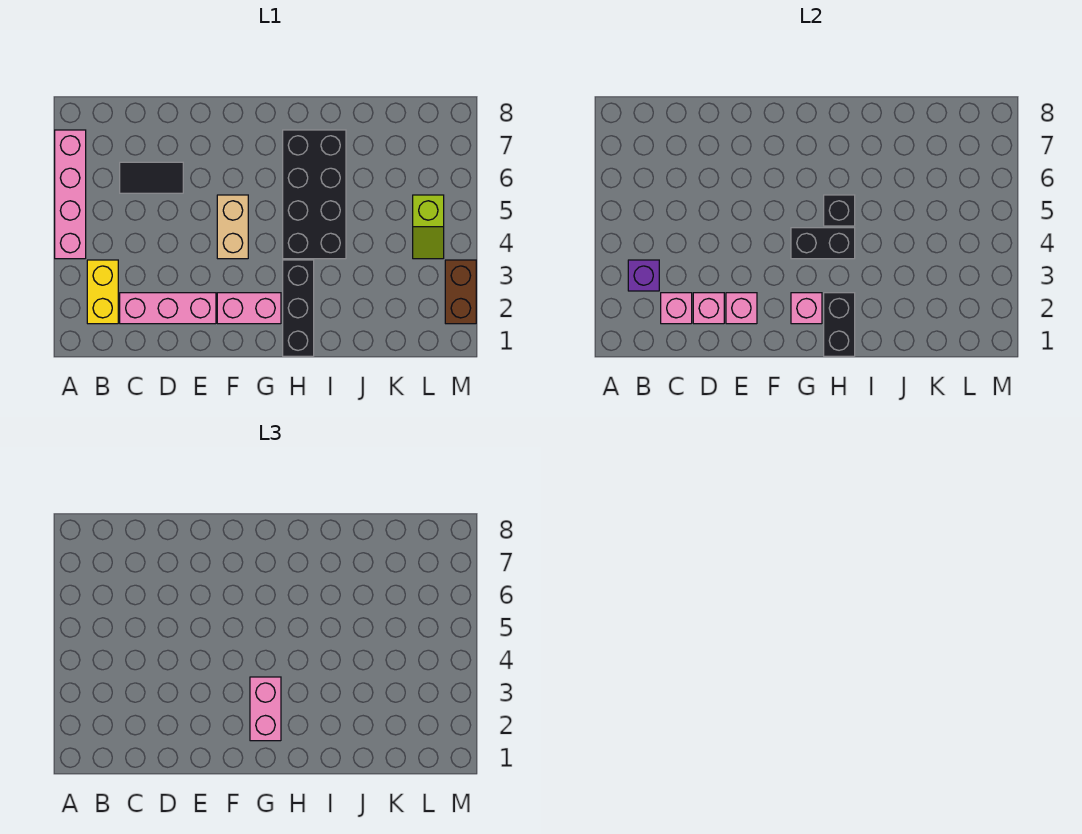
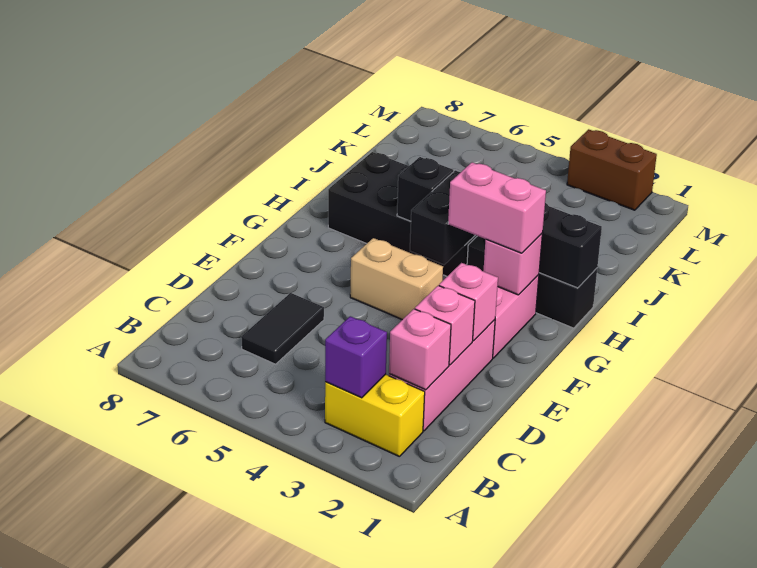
pink brick A4:A7 level 1 -> none
lime slope L4:L5 level 1 top 5 -> none

